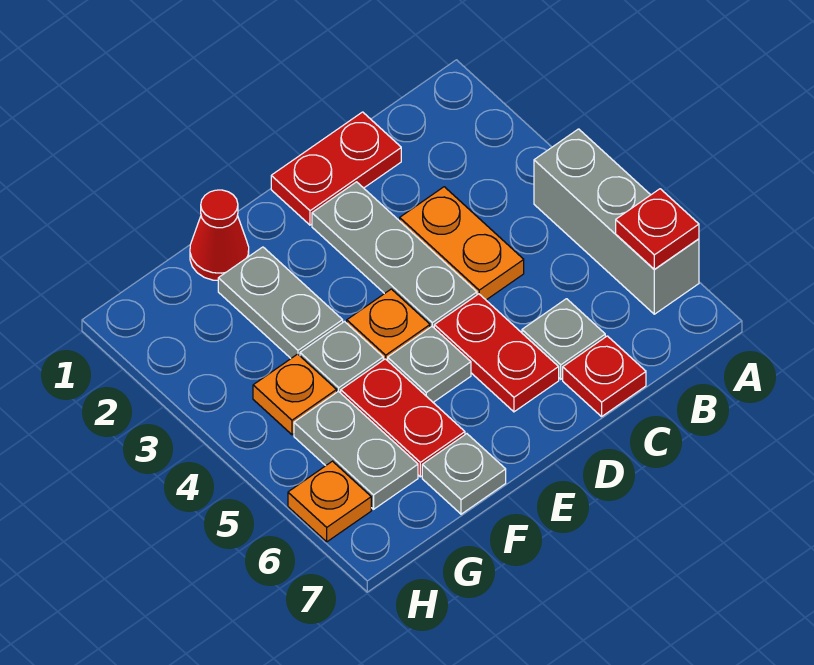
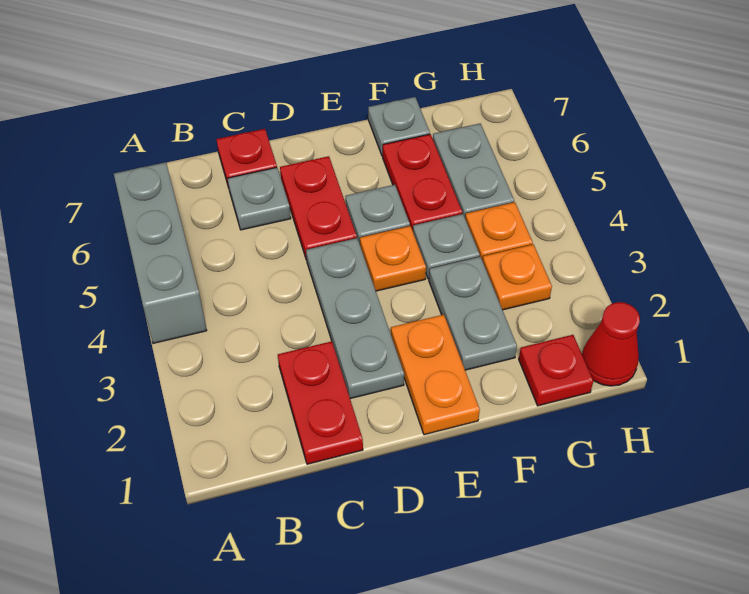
red plate A6 level 2 -> red plate G1 level 1
red plate C1:D1 level 1 -> red plate C1:C2 level 1
orange plate C3:C4 level 1 -> orange plate E1:E2 level 1
red cone F1 level 1 -> red cone H1 level 1
orange plate H6 level 1 -> orange plate G3 level 1

